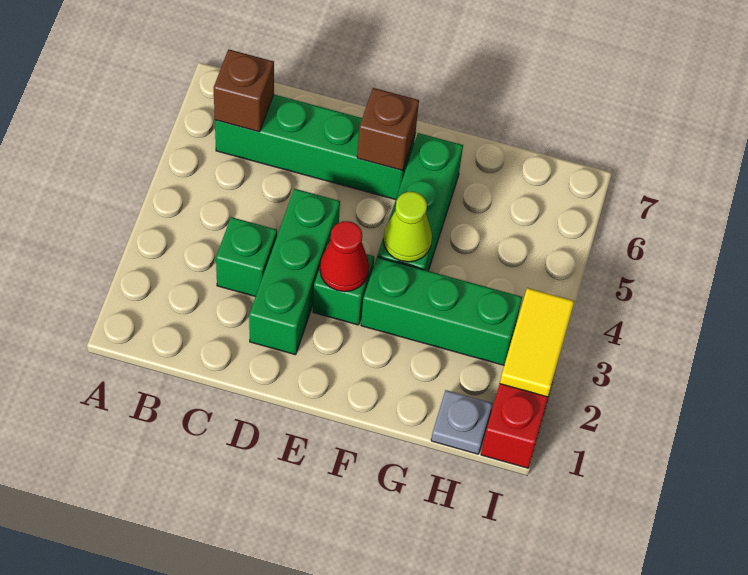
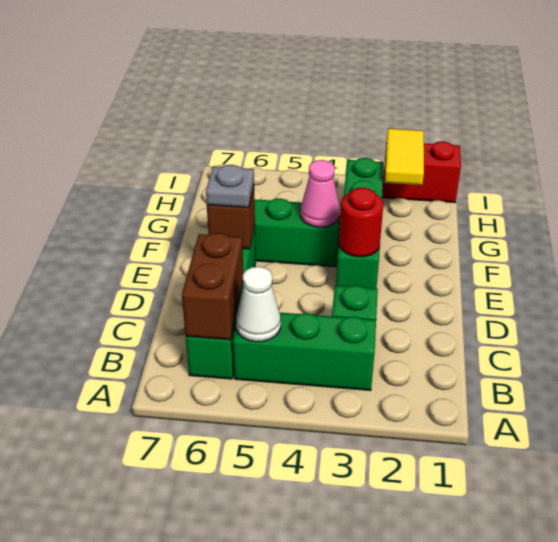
none -> white cone B5 level 2
brown brick B6 level 2 -> brown brick B6:C6 level 2
green brick D2:D4 level 1 -> green brick B3:B5 level 1
red cone E3 level 2 -> red round brick E3 level 2
lime cone F4 level 2 -> pink cone F4 level 2
grey plate H1 level 1 -> grey plate E6 level 3
yellow tile I2:I3 level 2 -> yellow tile H2:I2 level 2

